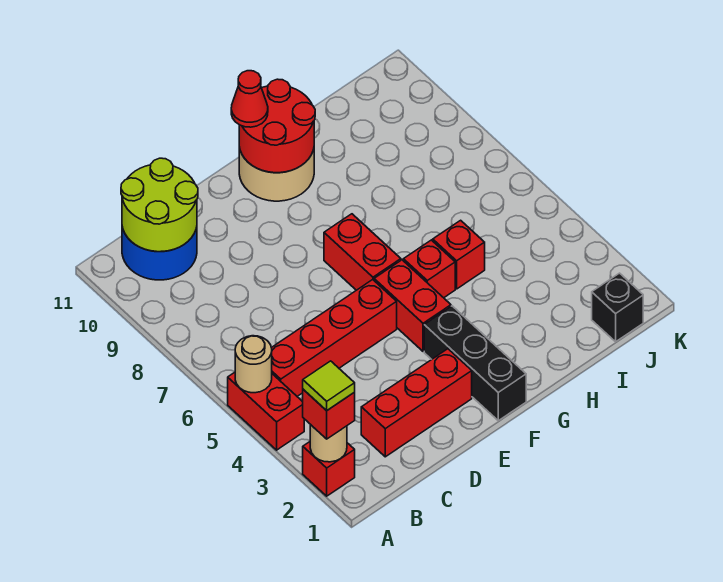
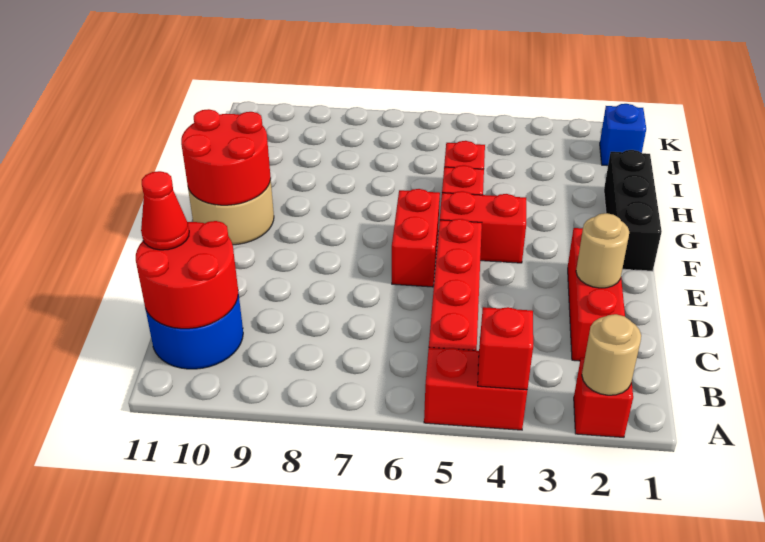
red brick A2 level 3 -> red brick A4 level 2
lime tile A2 level 4 -> none
tan round brick A5 level 2 -> tan round brick D2 level 2
lime round brick B10:C11 level 2 -> red round brick B10:C11 level 2
black brick F1:F3 level 1 -> black brick F1:H1 level 1
red brick F6:F7 level 1 -> red brick E6:F6 level 1
red cone F11 level 3 -> red cone C11 level 3
black brick J1 level 1 -> blue brick J1 level 1

